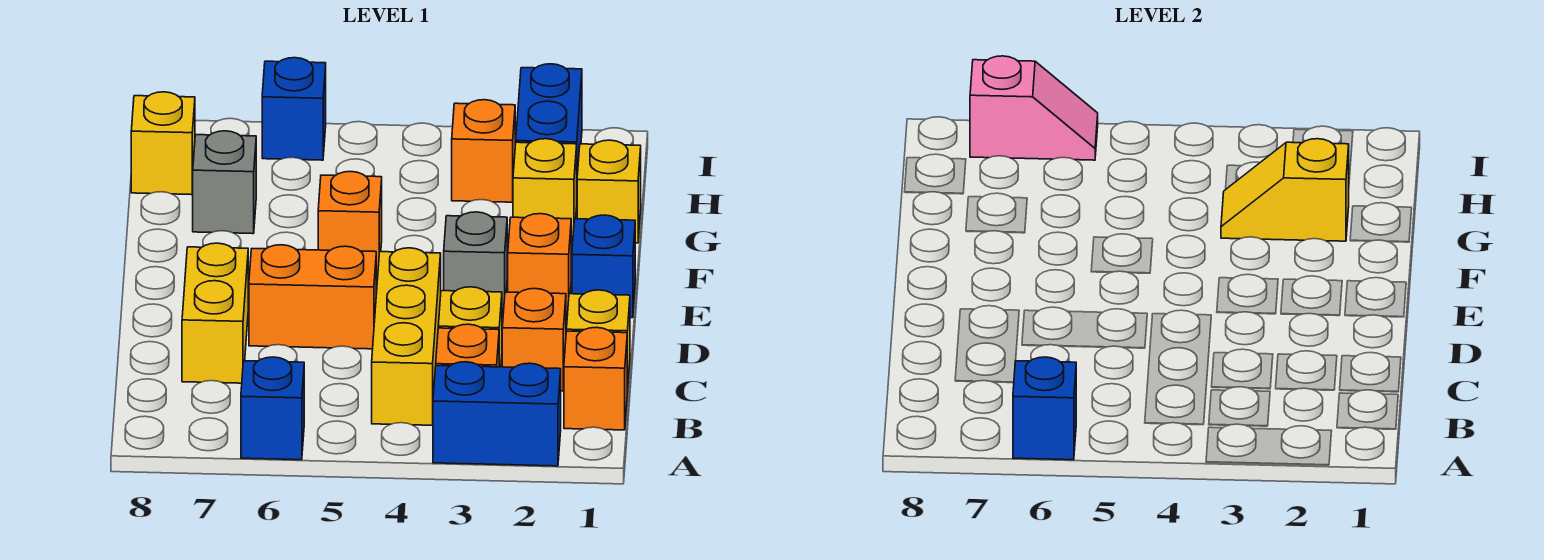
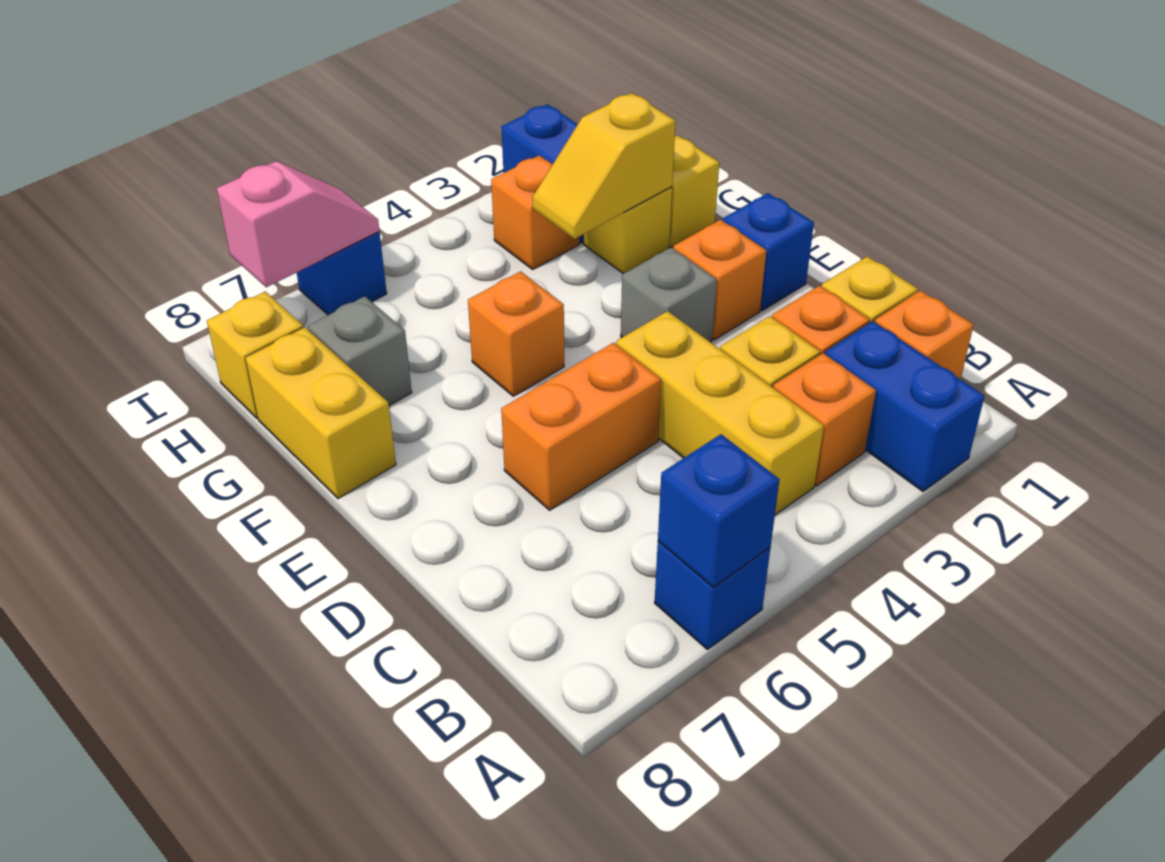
blue brick A2:A3 level 1 -> blue brick A2:B2 level 1
yellow brick C7:D7 level 1 -> yellow brick F8:G8 level 1

